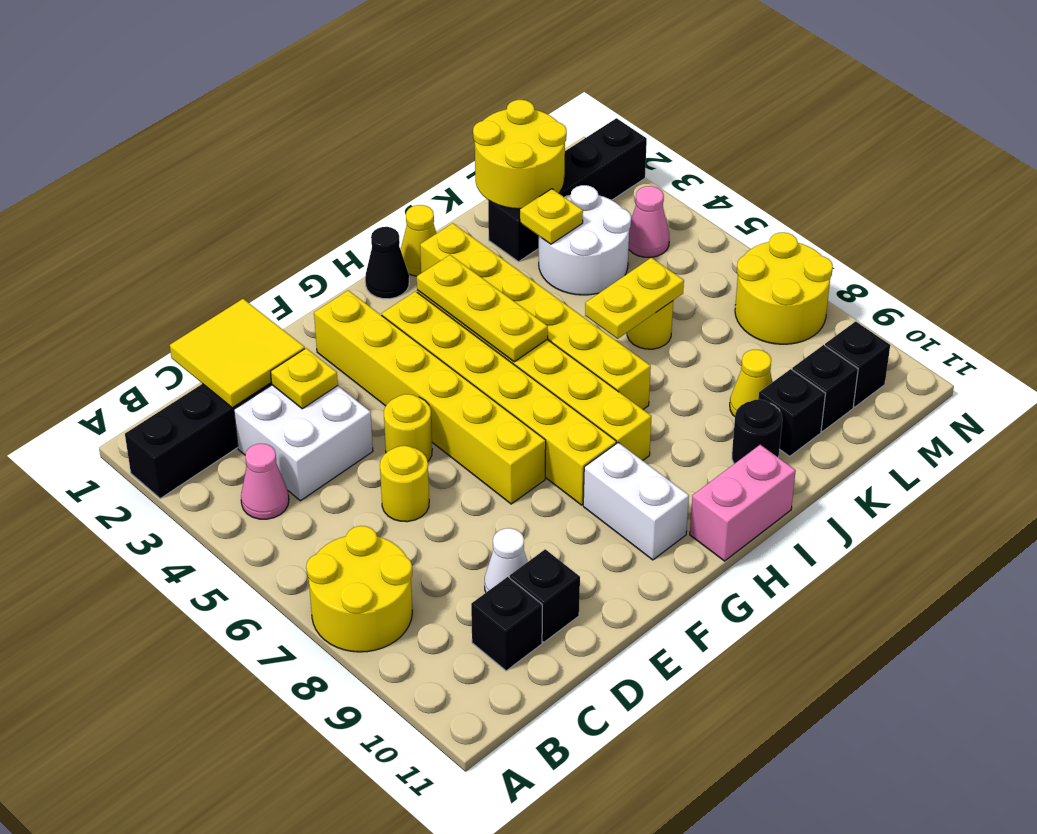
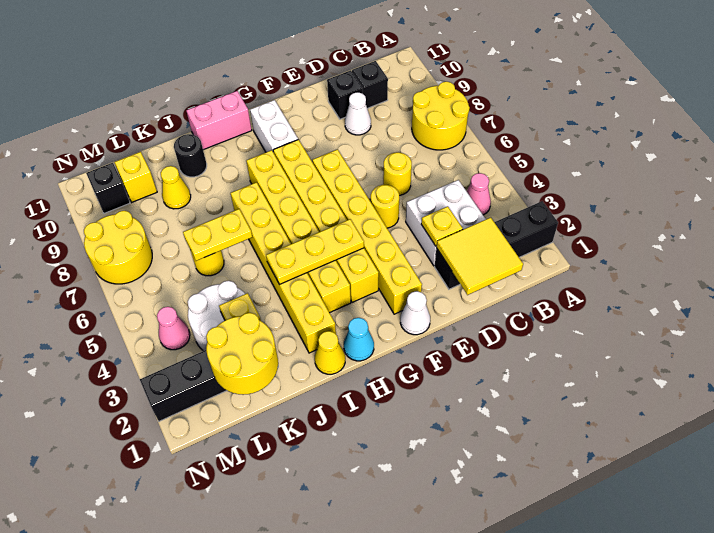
none -> white cone F1 level 1
black cone H1 level 1 -> cyan cone H1 level 1
yellow plate H3:H5 level 2 -> yellow plate G4:I4 level 2
black brick K10 level 1 -> none
black brick L10 level 1 -> yellow brick L10 level 1

